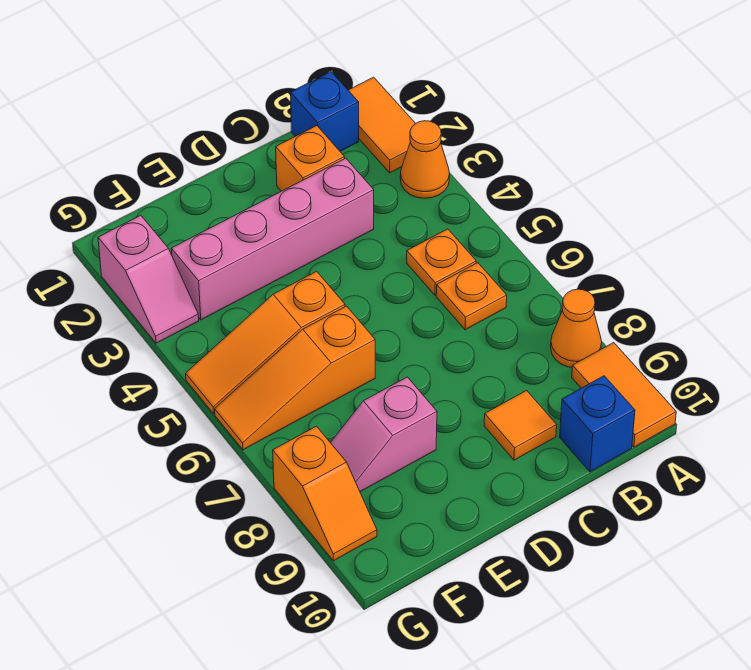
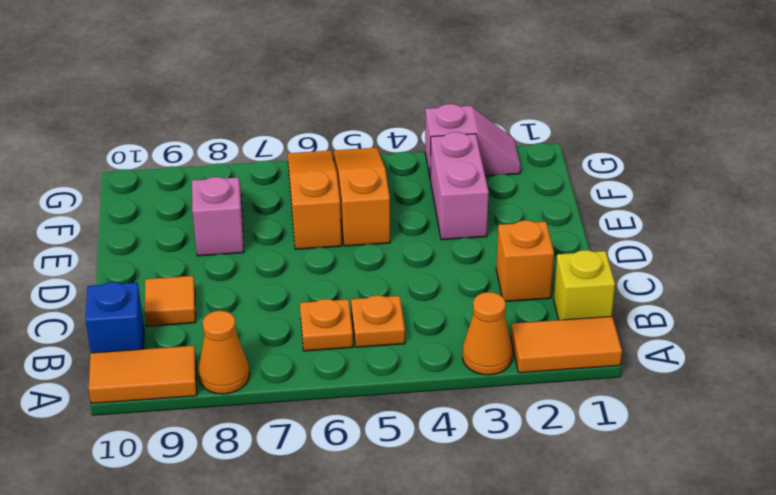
blue brick B1 level 1 -> yellow brick B1 level 1
pink brick C3:F3 level 1 -> pink brick E3:F3 level 1
pink slope G2:G3 level 1 top 2 -> pink slope G2:G3 level 1 top 3
orange slope G8:G9 level 1 top 8 -> none

